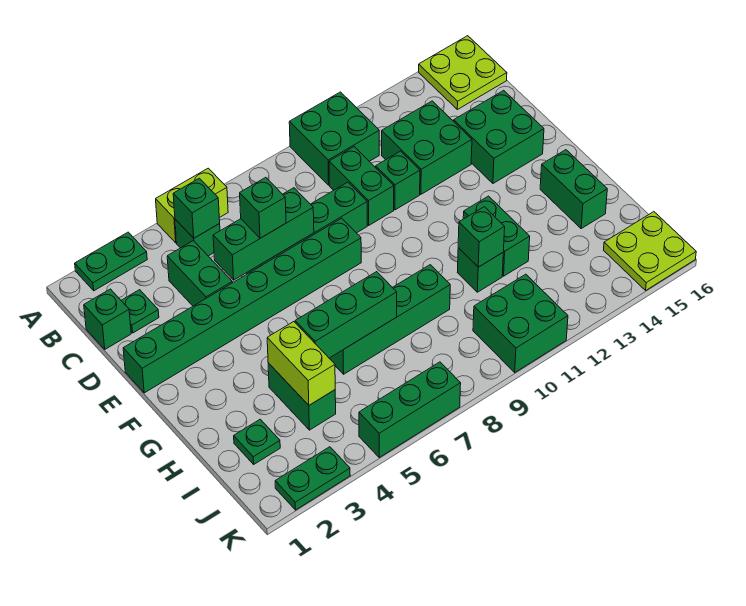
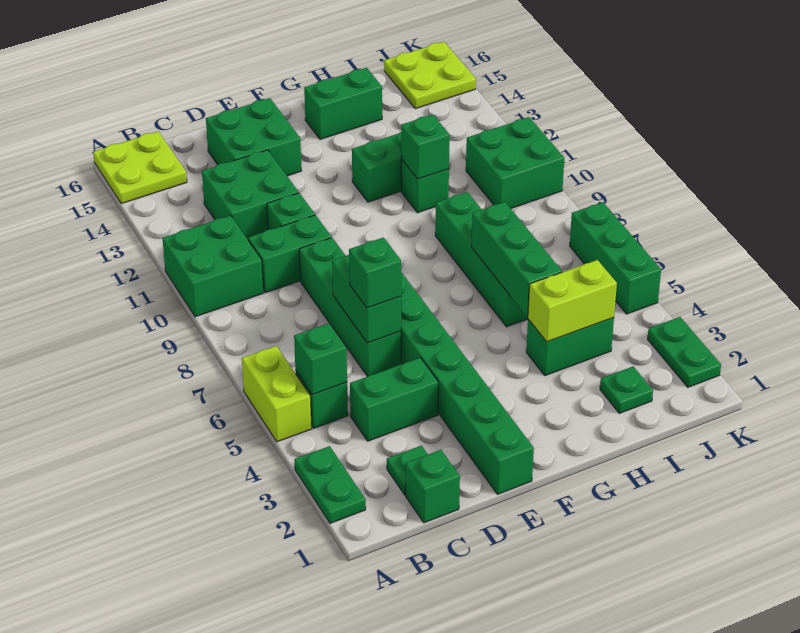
green brick D5:D7 level 2 -> green brick D6:D7 level 2

